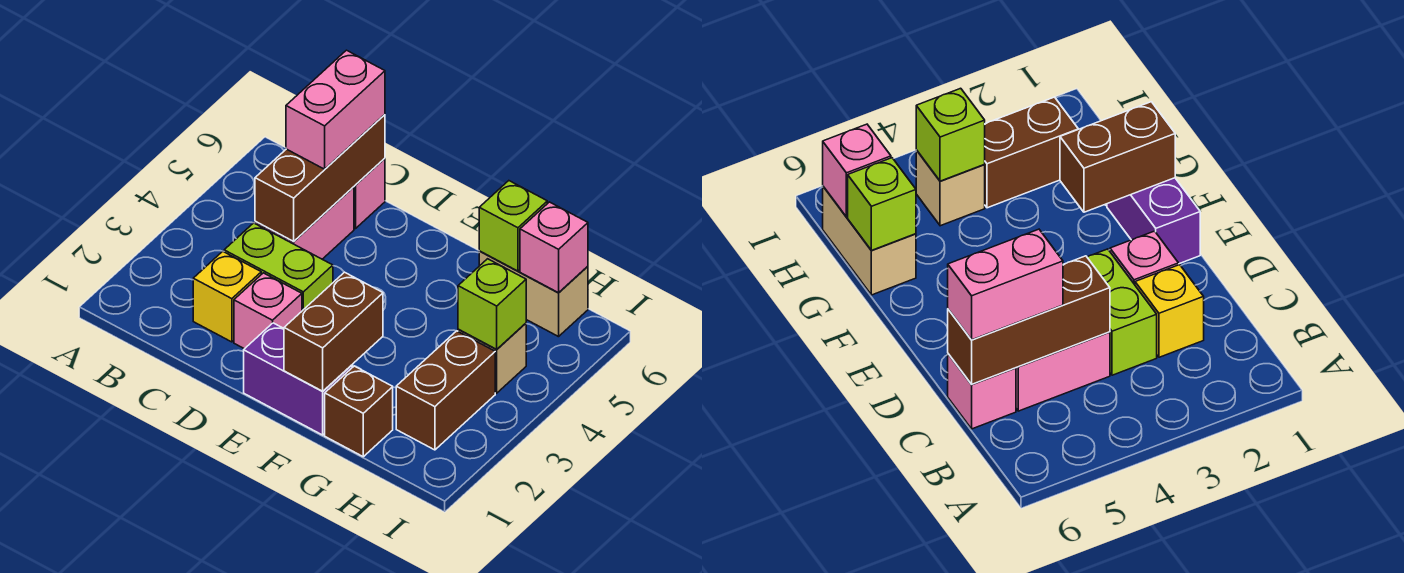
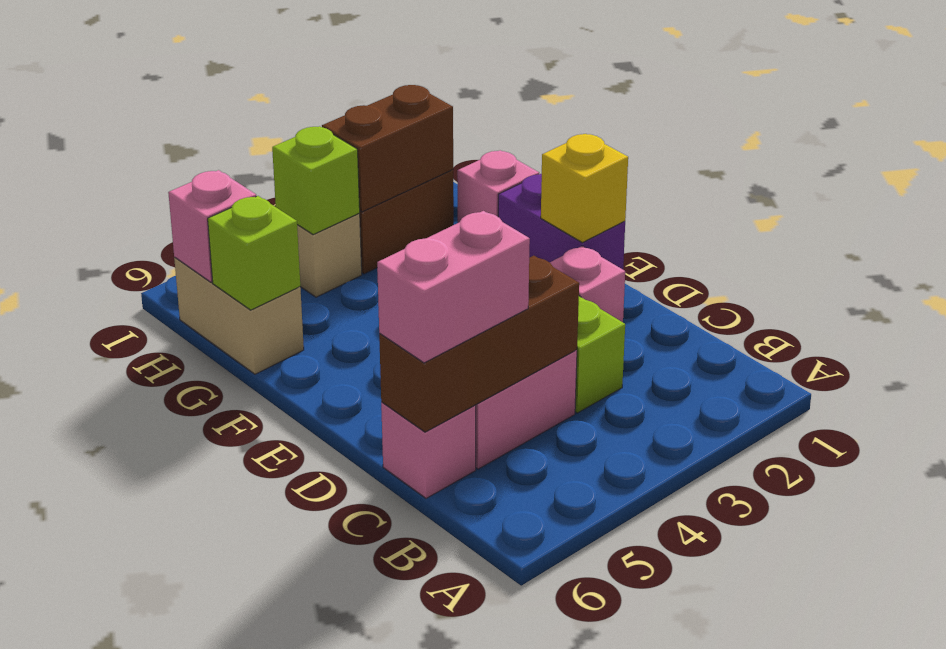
yellow brick C2 level 1 -> yellow brick E1 level 2
brown brick F1:F2 level 2 -> brown brick H2:H3 level 2
brown brick G1 level 1 -> pink brick G1 level 1

